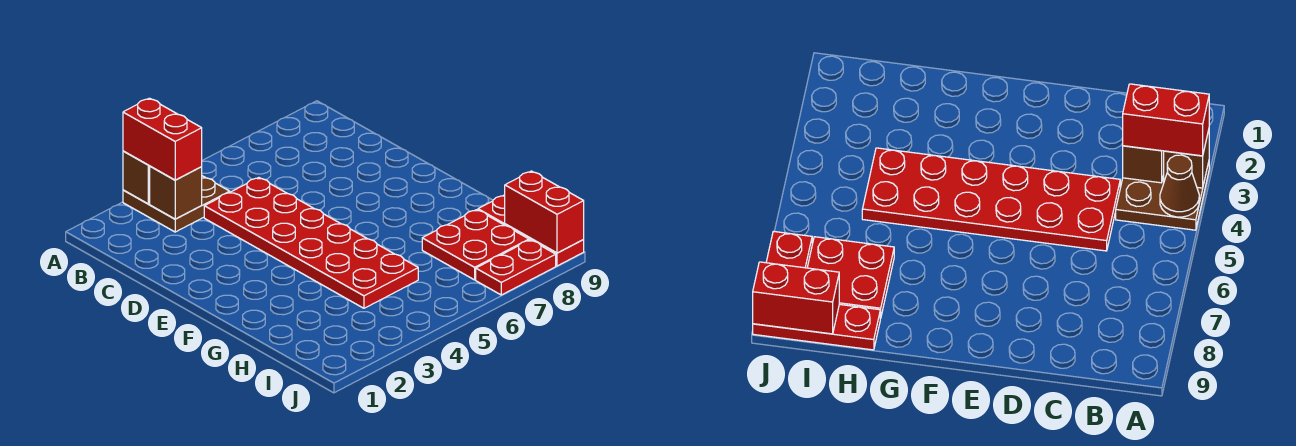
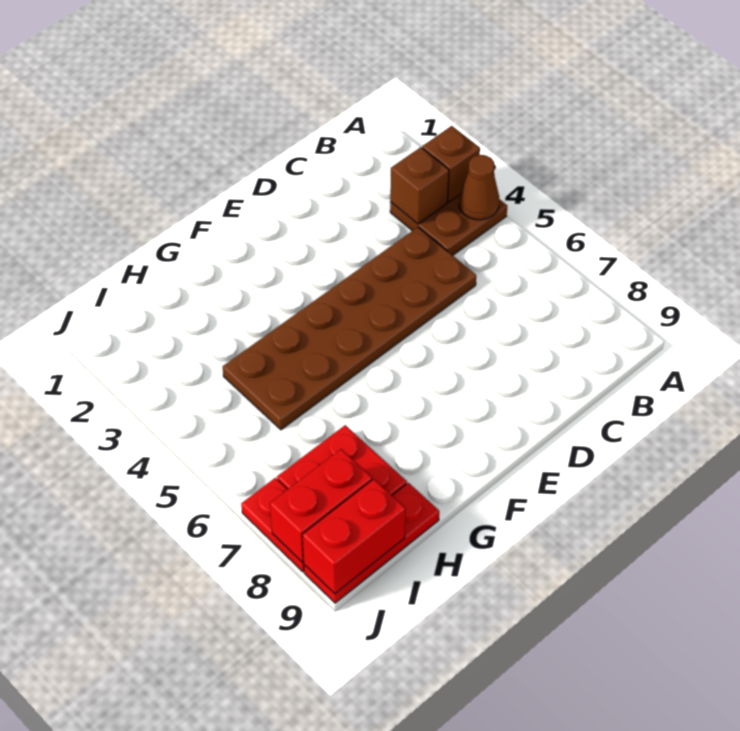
red brick A3:B3 level 3 -> red brick I8:J8 level 2
red plate C4:H5 level 1 -> brown plate C4:H5 level 1

